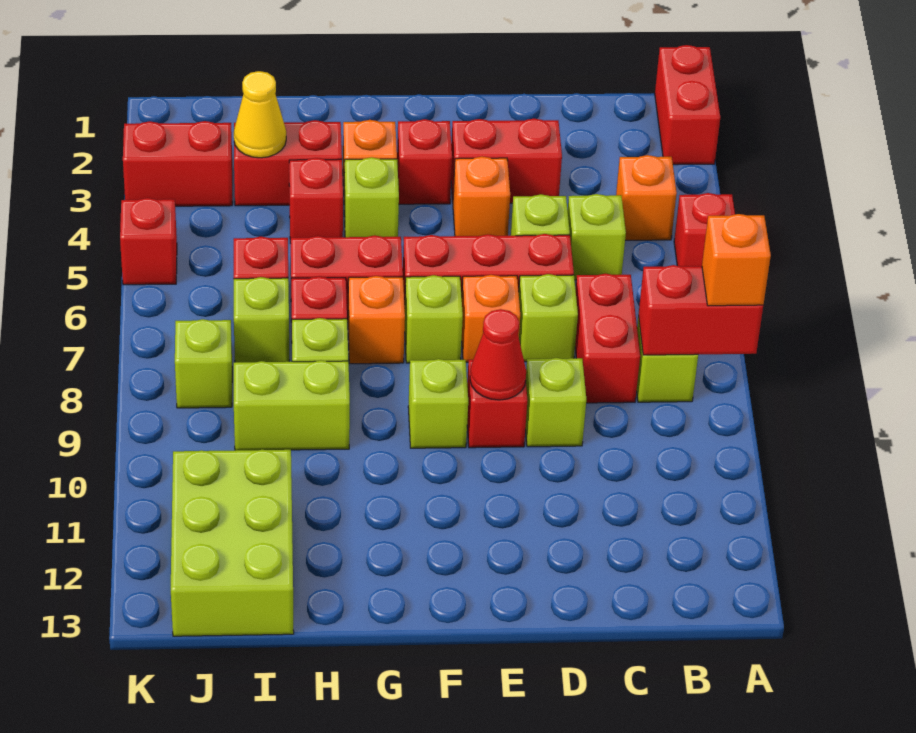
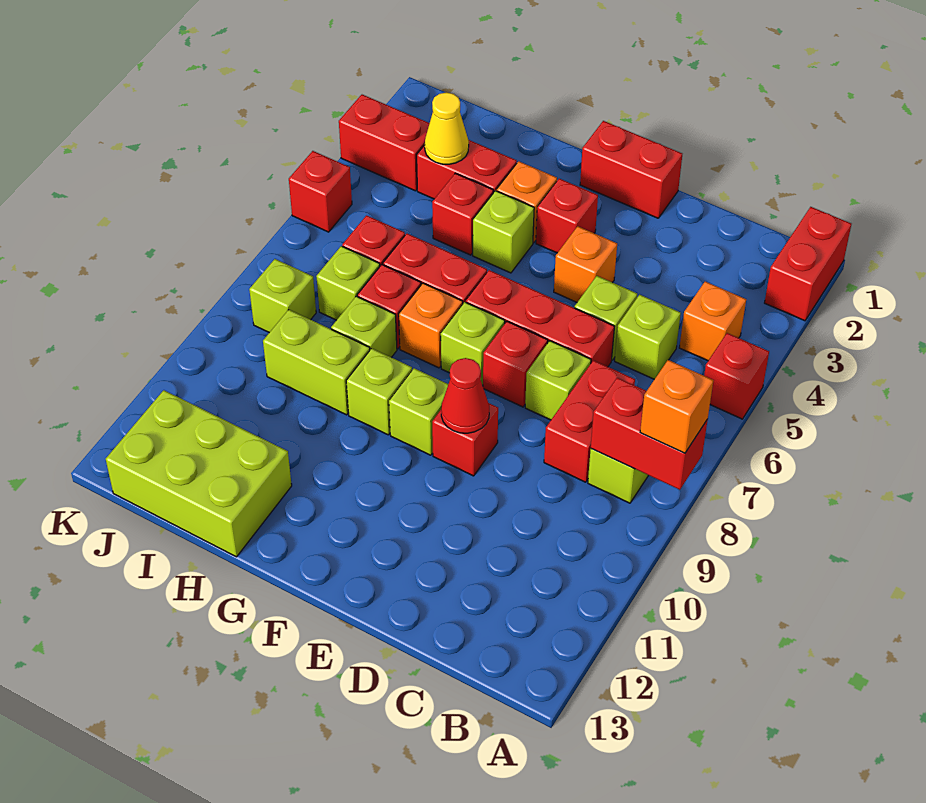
red brick D3:E3 level 1 -> red brick E1:F1 level 1
lime brick D9 level 1 -> lime brick G9 level 1
orange brick E7 level 1 -> red brick E7 level 1
lime brick I11:J13 level 1 -> lime brick H12:J13 level 1

